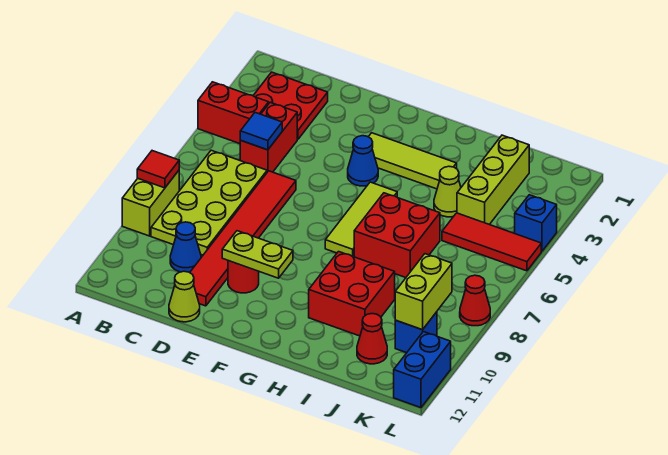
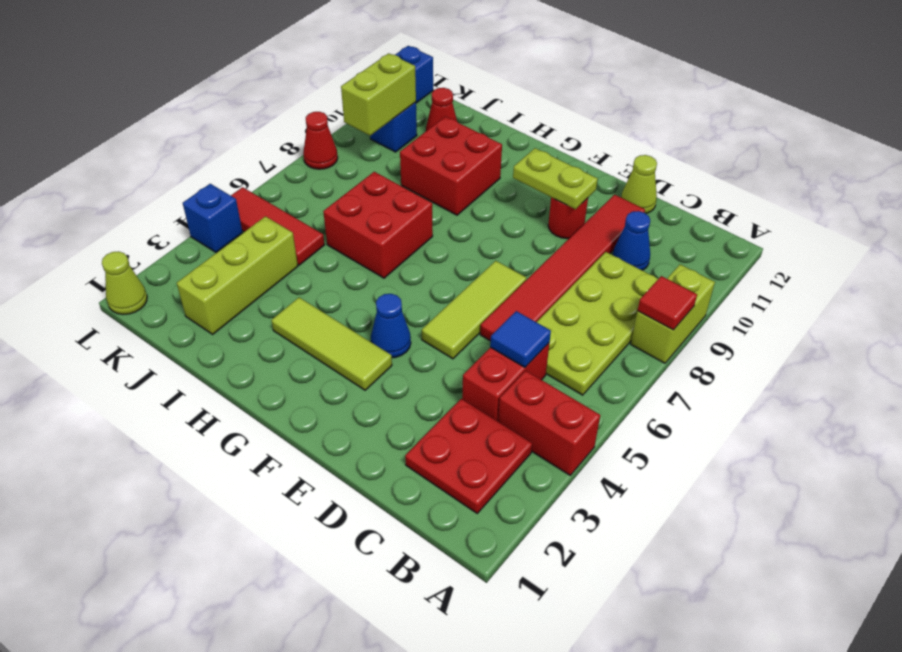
lime tile G5:G7 level 1 -> lime tile E5:E7 level 1
lime cone I4 level 1 -> lime cone L1 level 1

